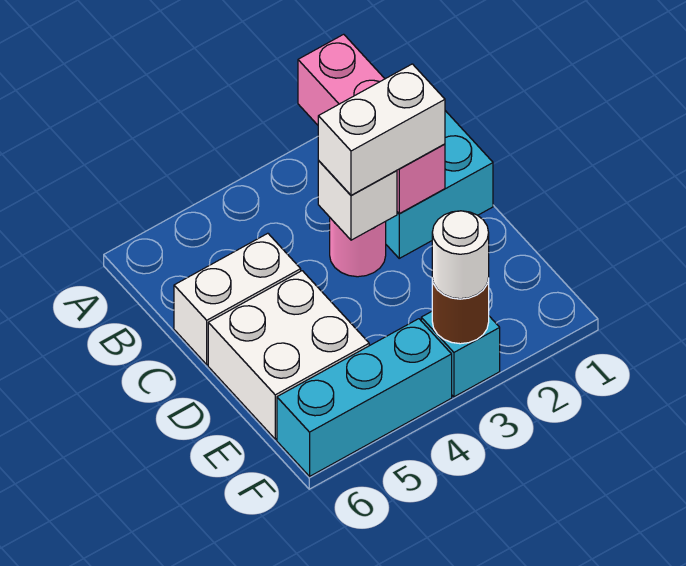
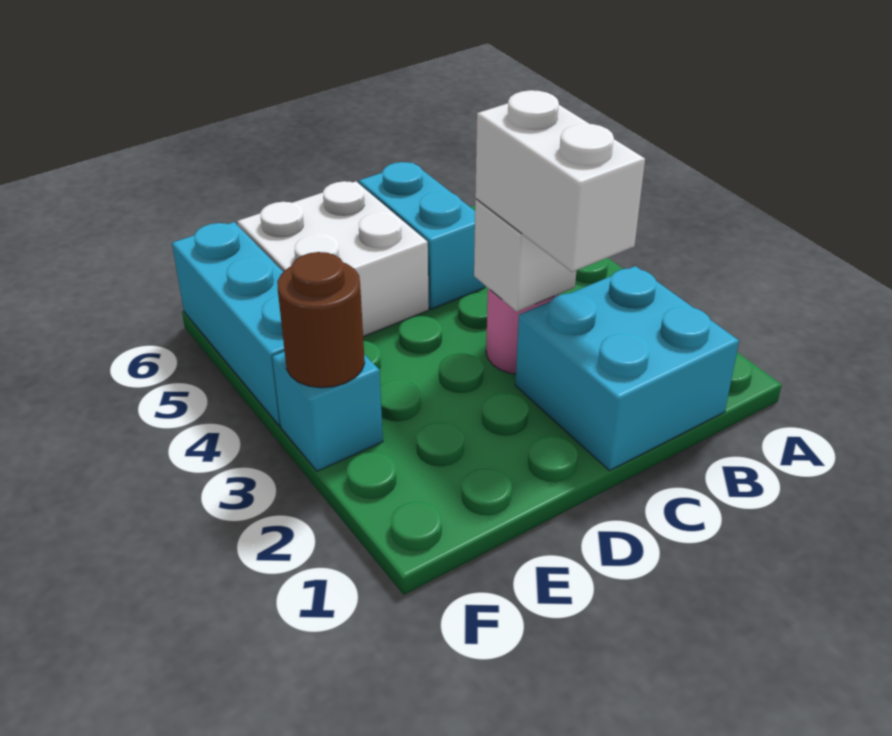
pink brick A2:C2 level 2 -> none
white brick C5:C6 level 1 -> cyan brick C5:C6 level 1
white round brick F3 level 3 -> none

